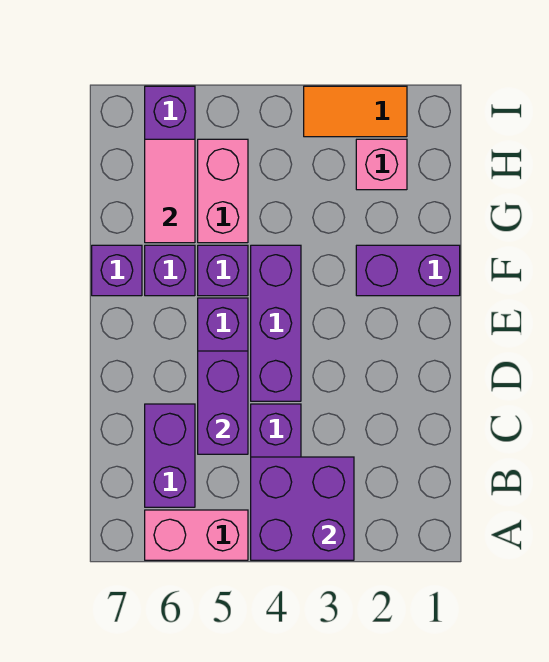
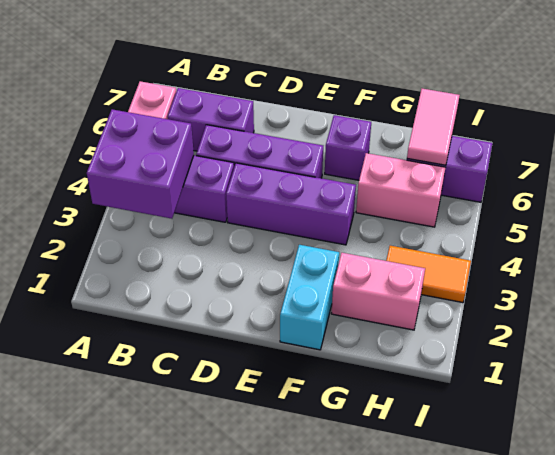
purple brick C5:D5 level 2 -> none
purple brick F1:F2 level 1 -> cyan brick F1:F2 level 1
purple brick F5 level 1 -> none
purple brick F7 level 1 -> none
pink tile G6:H6 level 2 -> pink tile H6:H7 level 2
pink brick H2 level 1 -> pink brick G2:H2 level 1
orange tile I2:I3 level 1 -> orange tile H3:I3 level 1

